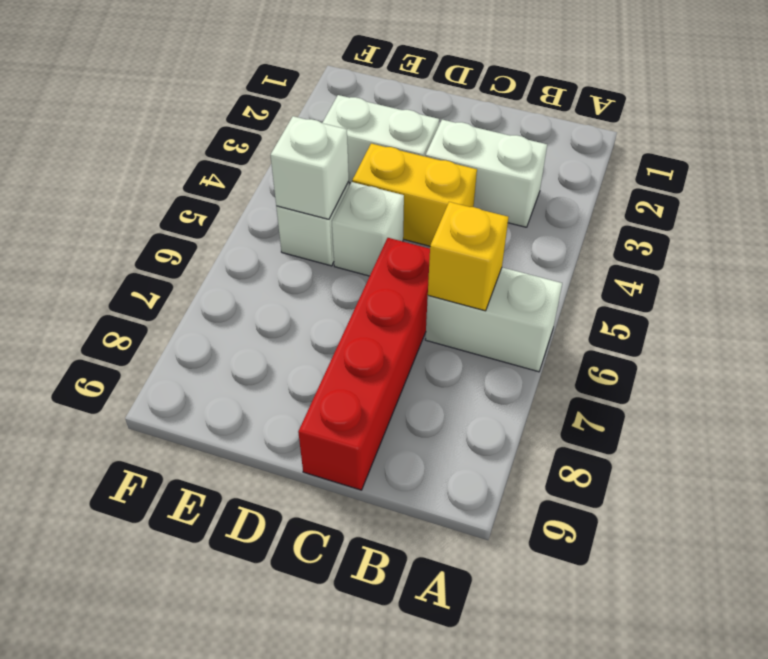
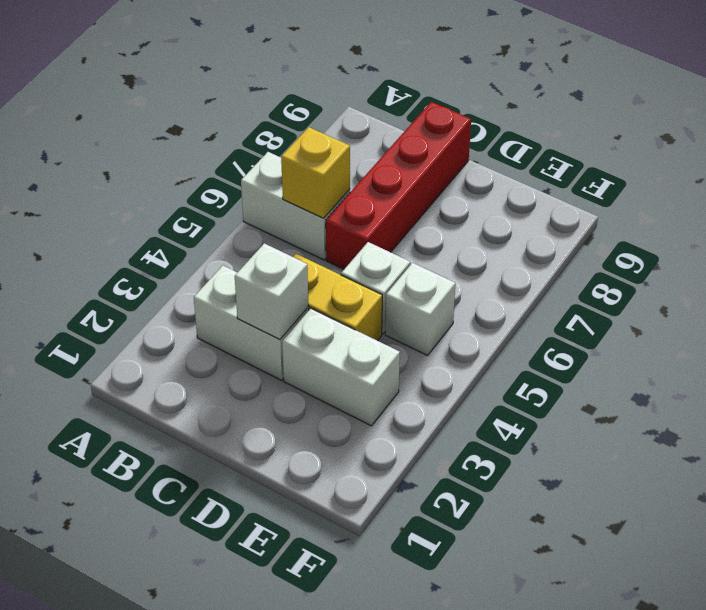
white brick E5 level 2 -> white brick C3 level 2

